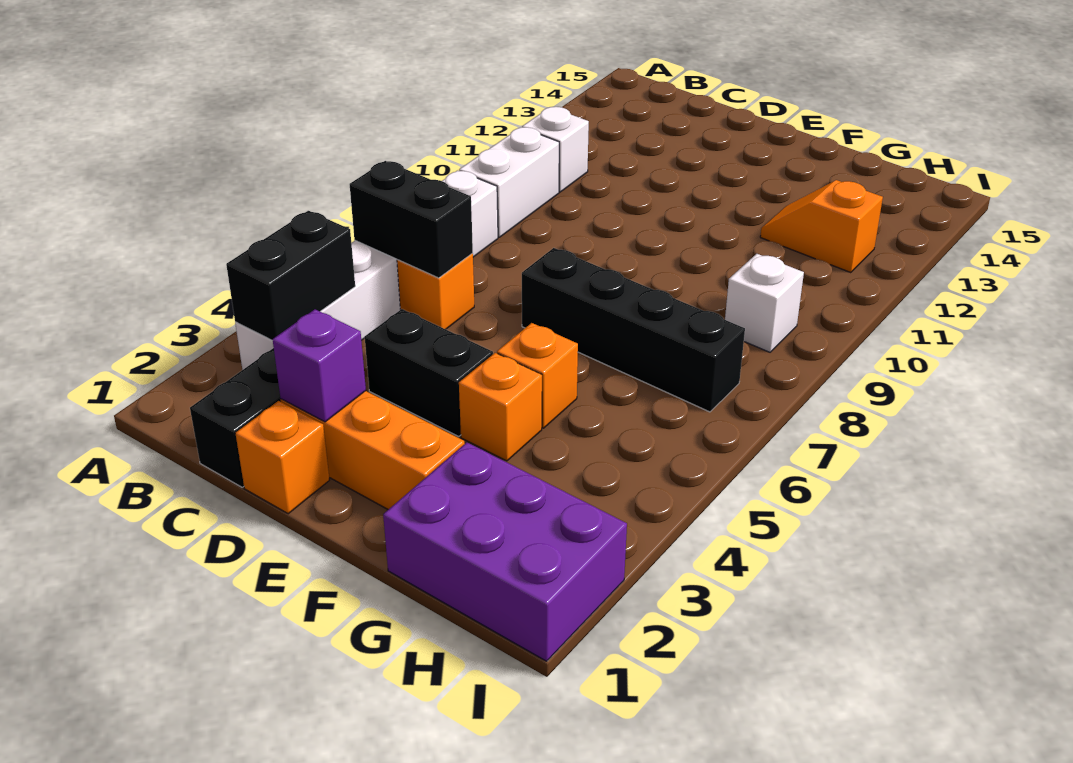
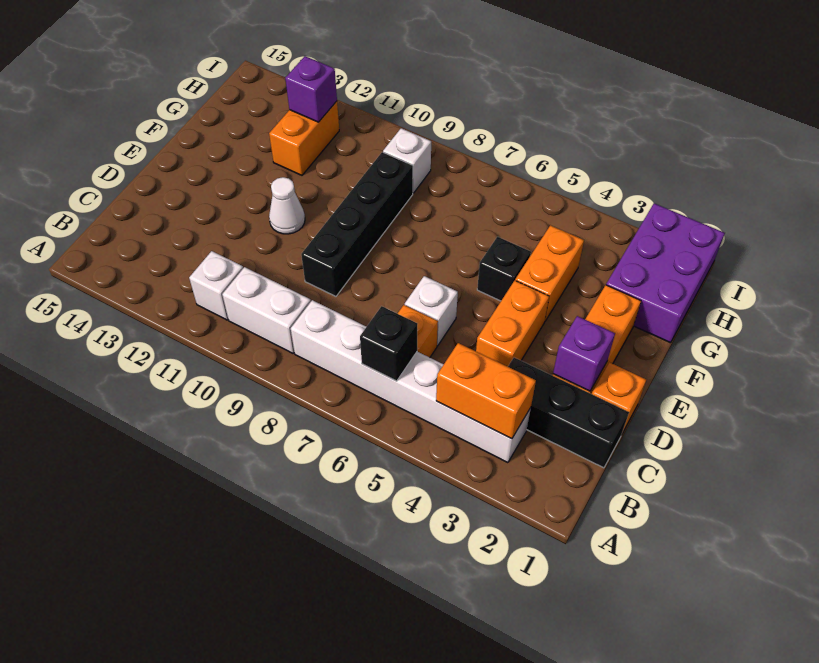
black brick B3:B4 level 2 -> orange brick B3:B4 level 2
black brick B6:C6 level 2 -> black brick B6 level 2
black brick D4:E4 level 1 -> orange brick D4:E4 level 1
none -> white brick D6 level 1
black brick E7:H7 level 1 -> black brick D9:G9 level 1
none -> white cone E11 level 1
orange brick F4 level 1 -> orange brick F4:G4 level 1
orange brick F5 level 1 -> black brick F5 level 1
orange slope G12:H12 level 1 top H -> orange brick G12:H12 level 1
none -> purple brick H12 level 2

